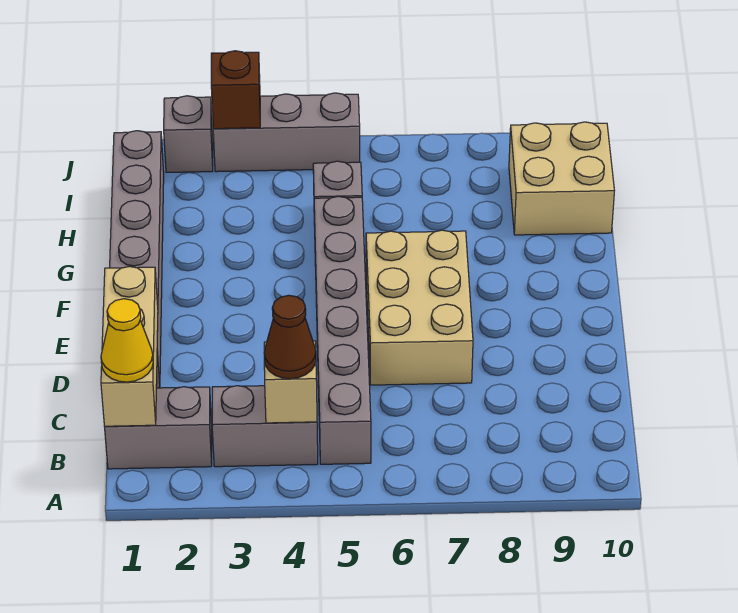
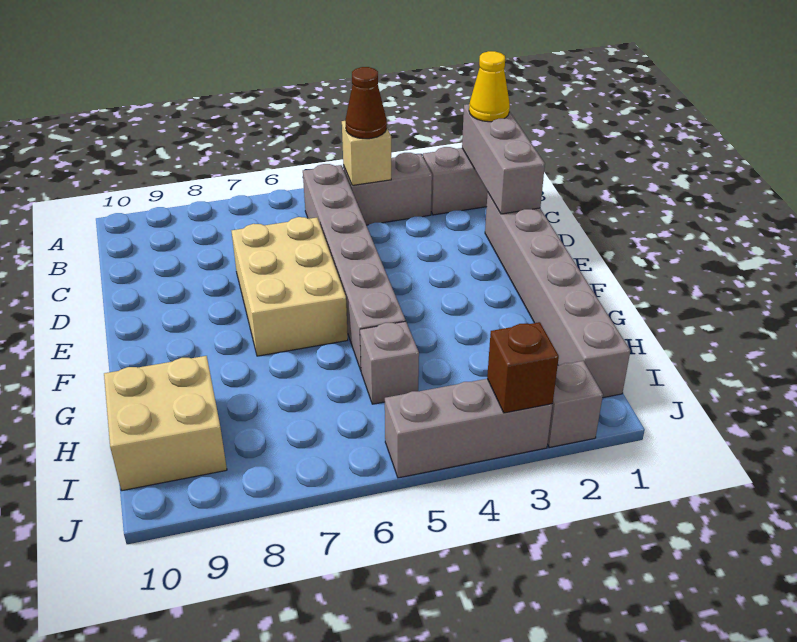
tan brick B1:D1 level 2 -> grey brick B1:D1 level 2

